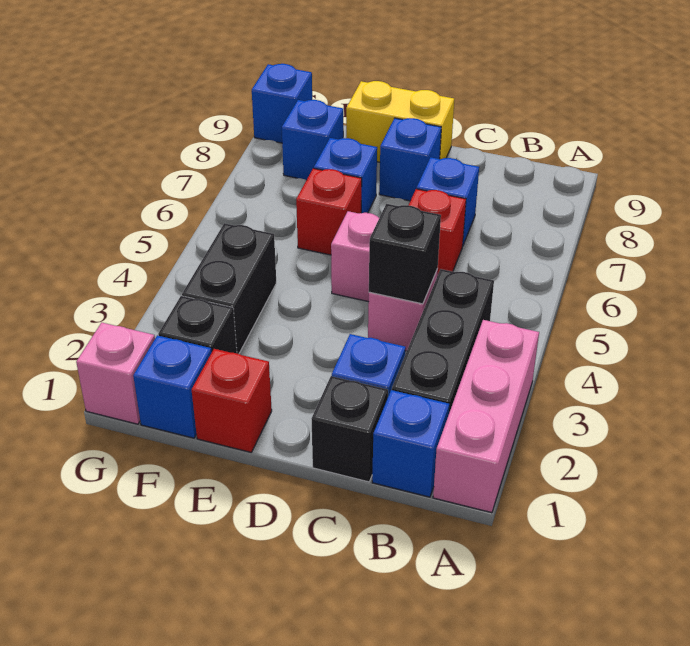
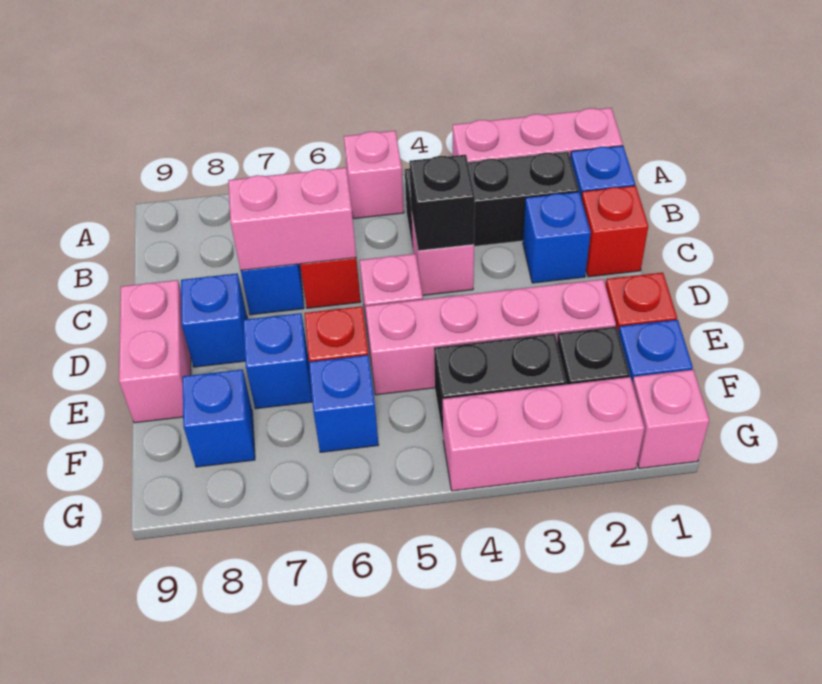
none -> pink brick A5 level 1
black brick C1 level 1 -> red brick C1 level 1
none -> pink brick C6:C7 level 2
yellow brick D9:E9 level 1 -> pink brick D9:E9 level 1
none -> pink brick E2:E5 level 1
none -> pink brick G2:G4 level 1
blue brick G9 level 1 -> blue brick F6 level 1

